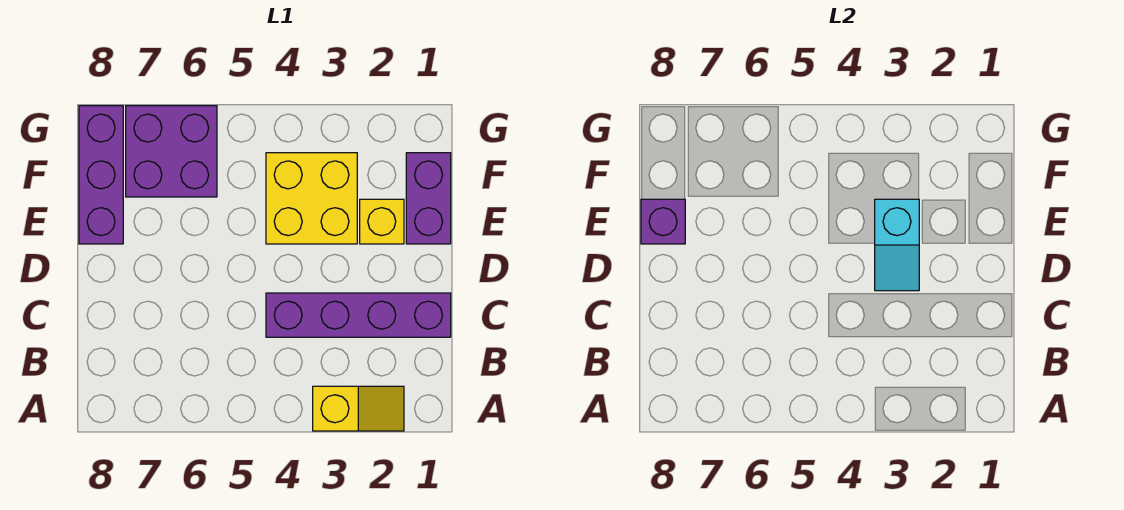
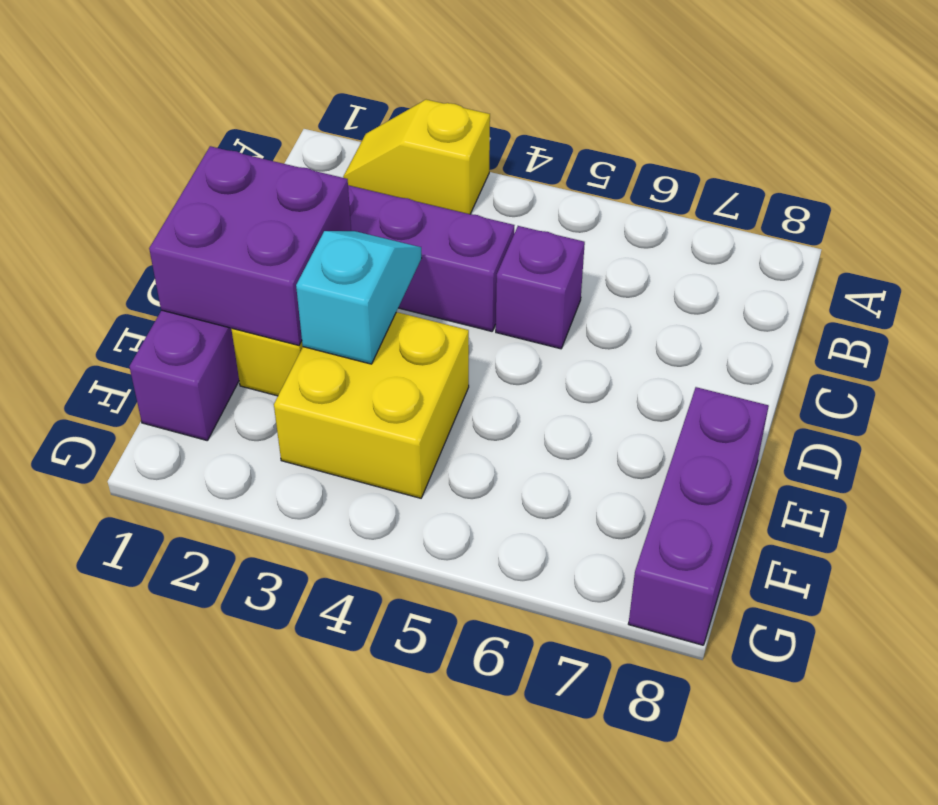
purple brick E8 level 2 -> purple brick C5 level 1
purple brick F6:G7 level 1 -> purple brick D1:E2 level 2

